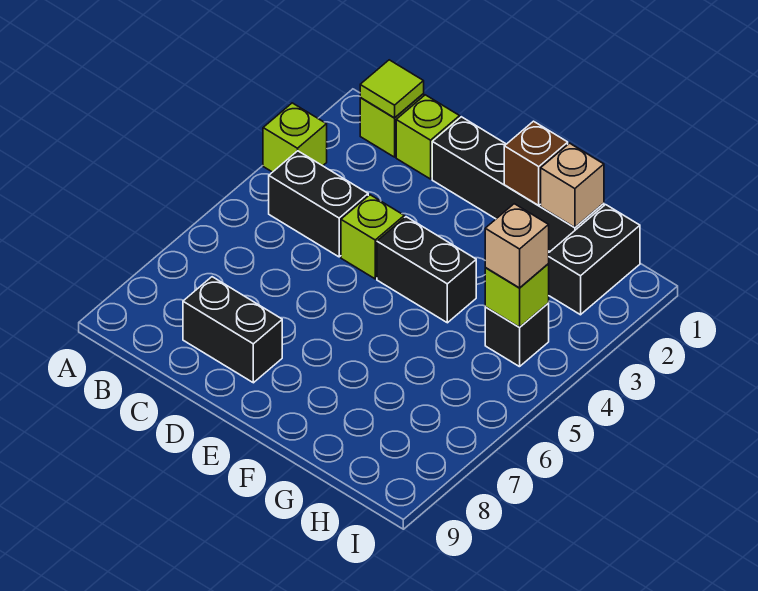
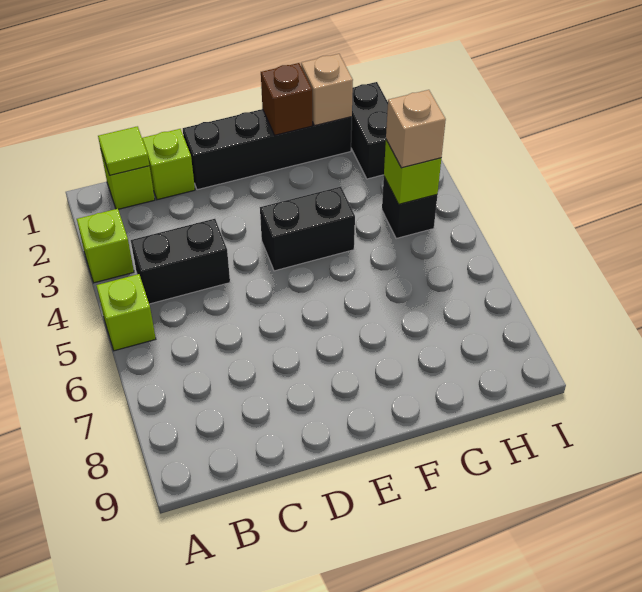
black brick C8:D8 level 1 -> none
lime brick D4 level 1 -> lime brick A5 level 1

